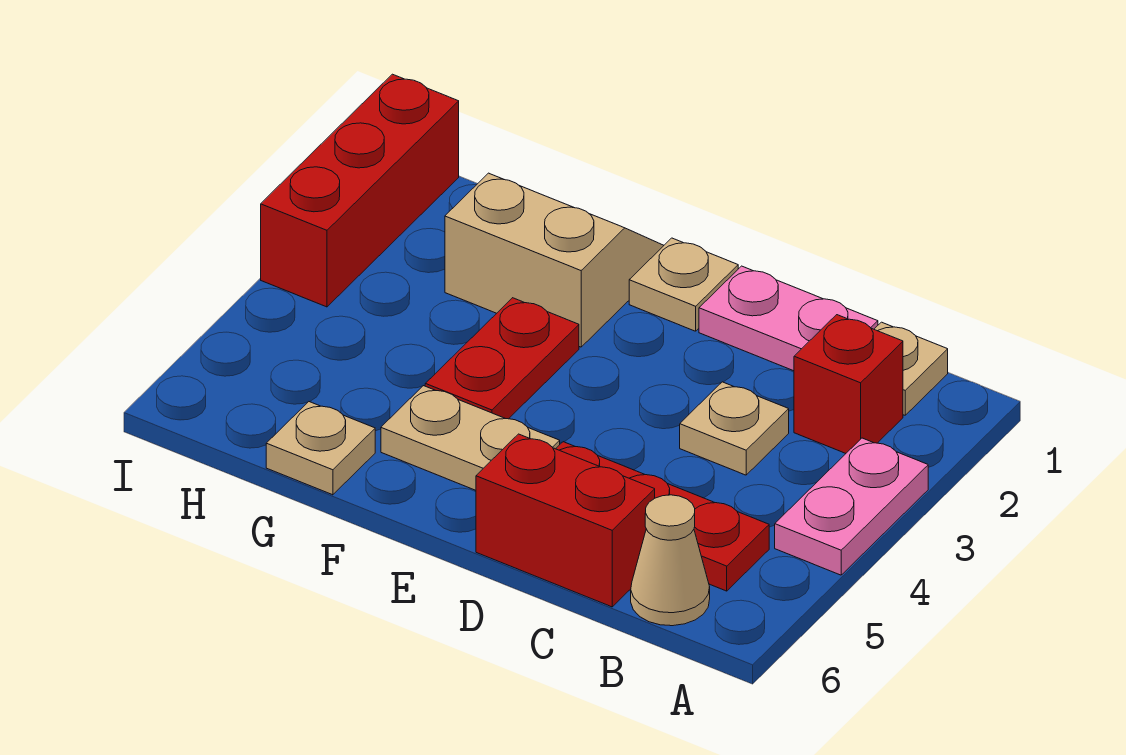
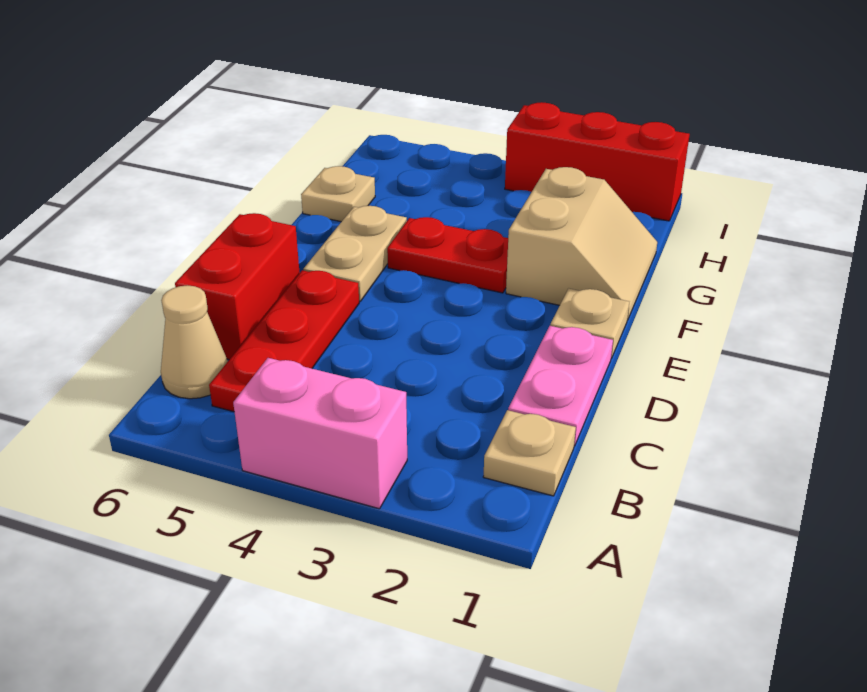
pink plate A3:A4 level 1 -> pink brick A3:A4 level 1
red brick B2 level 1 -> none
tan plate C3 level 1 -> none

